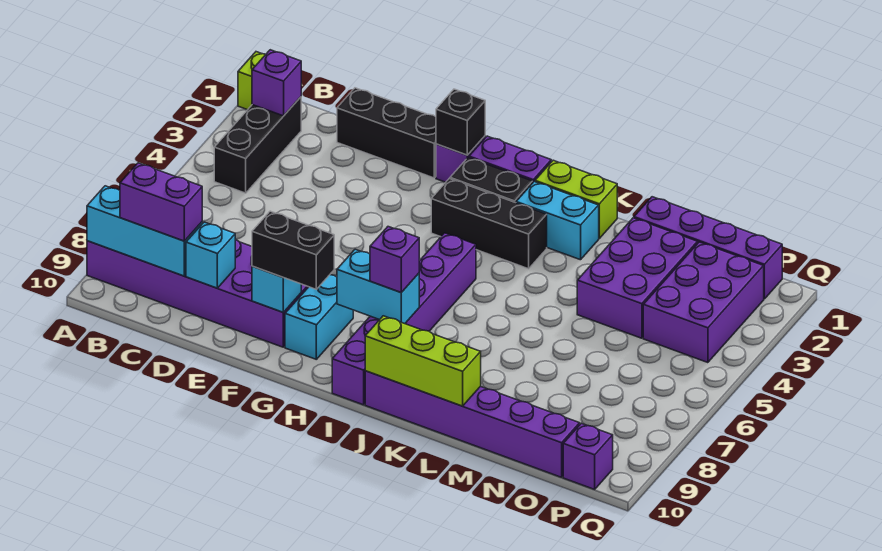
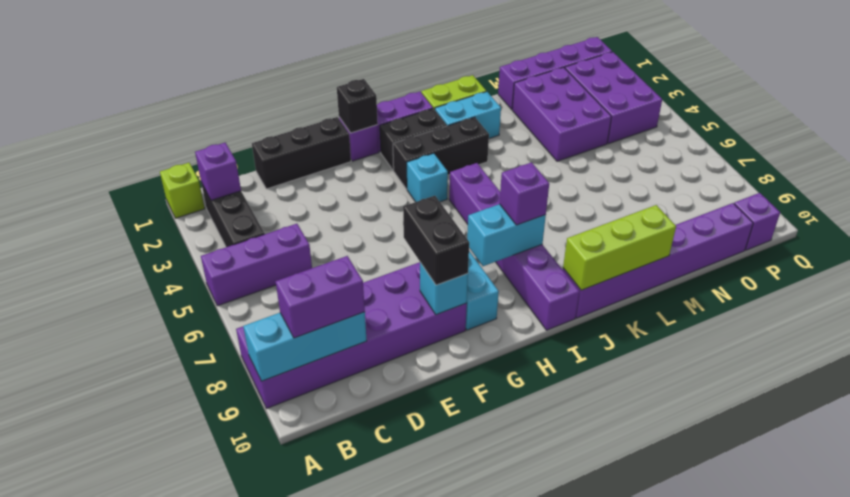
none -> purple brick A5:C5 level 1
cyan brick D9 level 2 -> cyan brick H4 level 1
black brick F9:G9 level 3 -> black brick F8:F9 level 3

